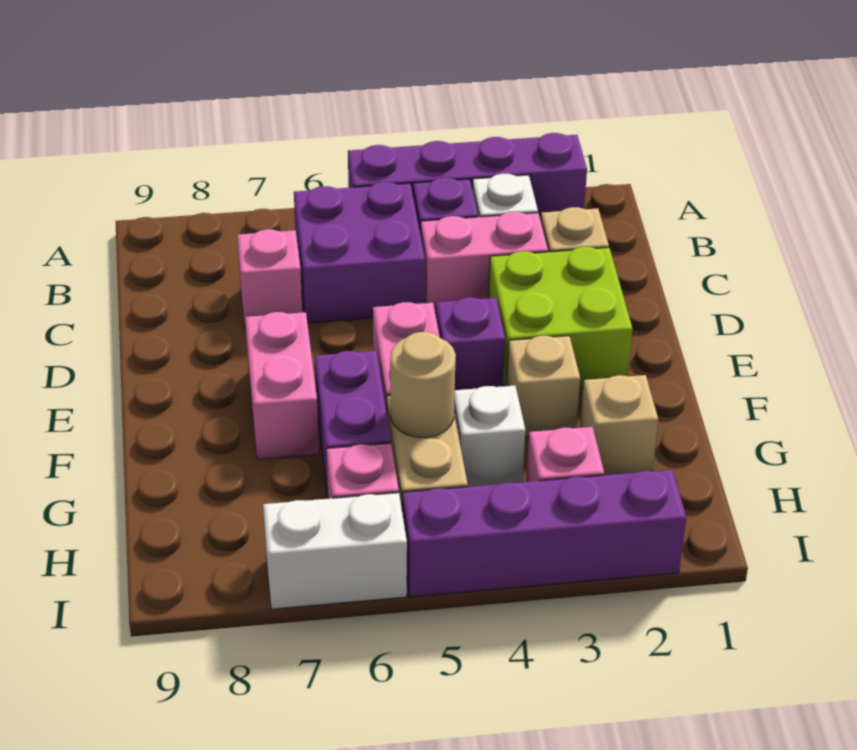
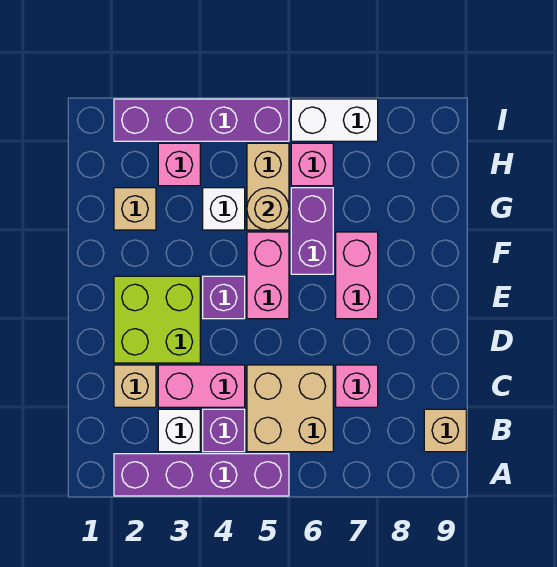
purple brick B5:C6 level 1 -> tan brick B5:C6 level 1
tan brick F3 level 1 -> tan brick B9 level 1

